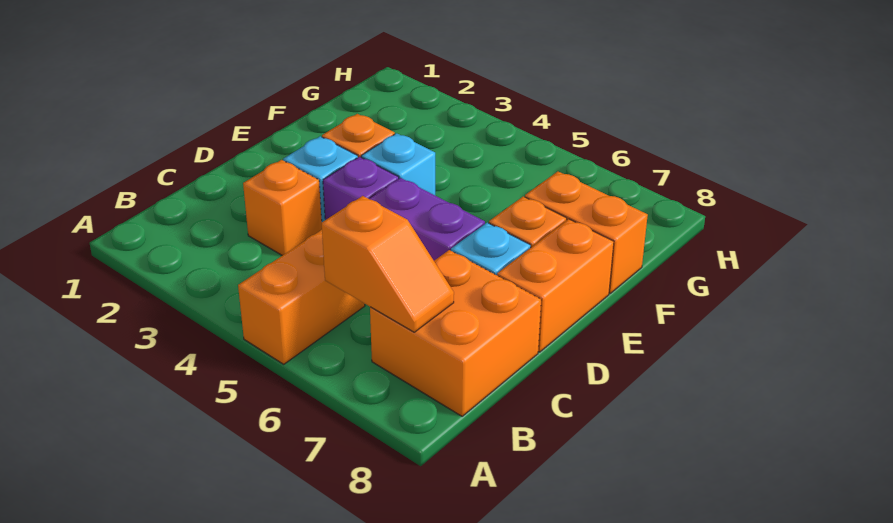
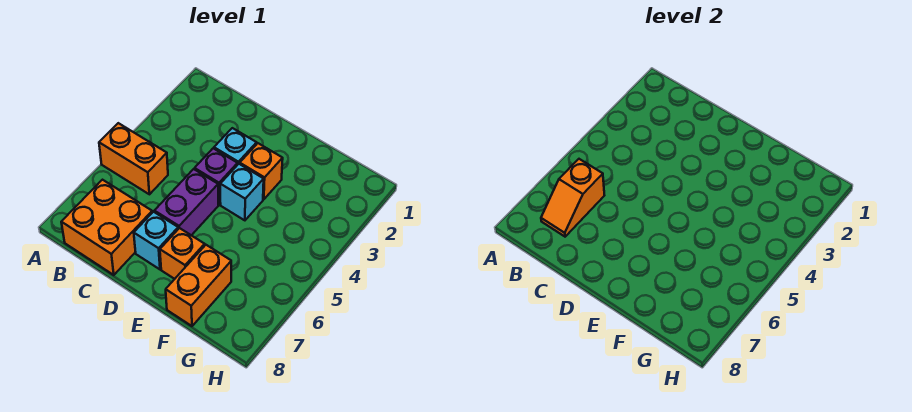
orange brick C3 level 1 -> none
orange brick D8:E8 level 1 -> none

